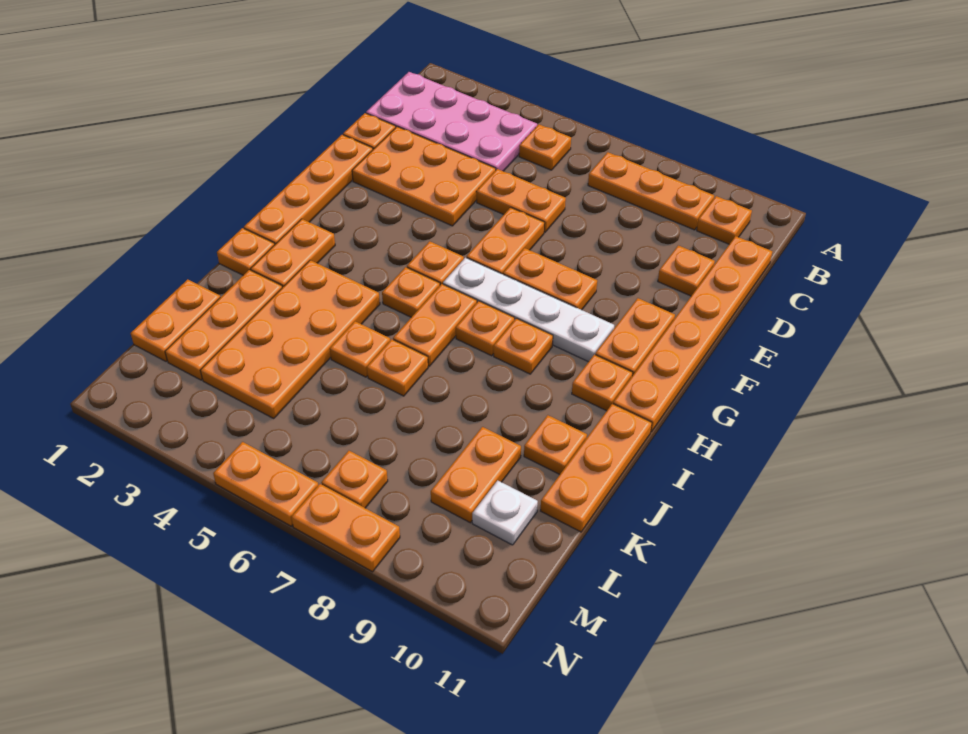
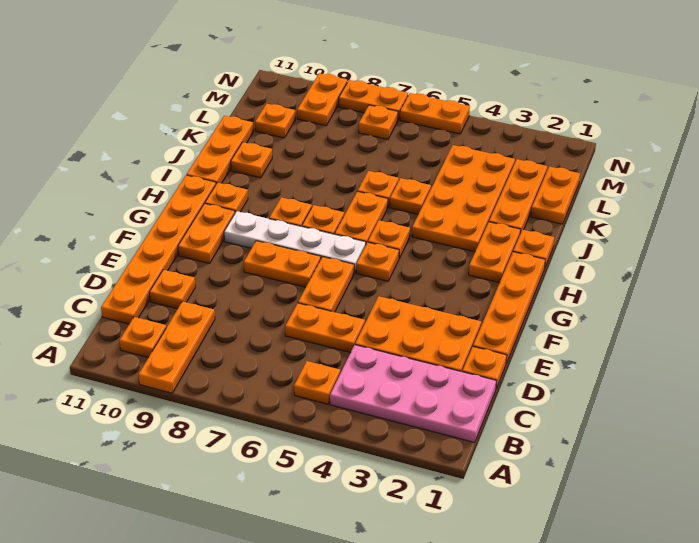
orange plate B7:B9 level 1 -> orange plate A9:C9 level 1
orange plate K9:L9 level 1 -> orange plate M9:N9 level 1
white plate L10 level 1 -> orange plate L10 level 1

